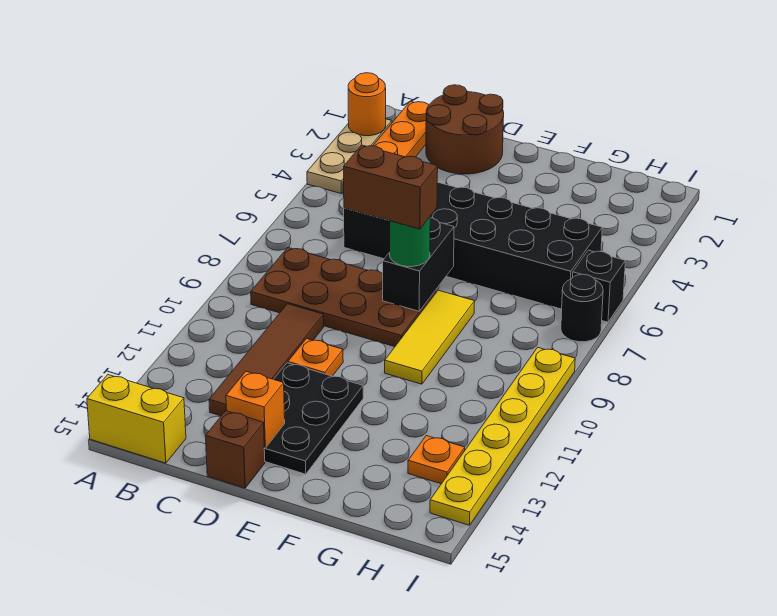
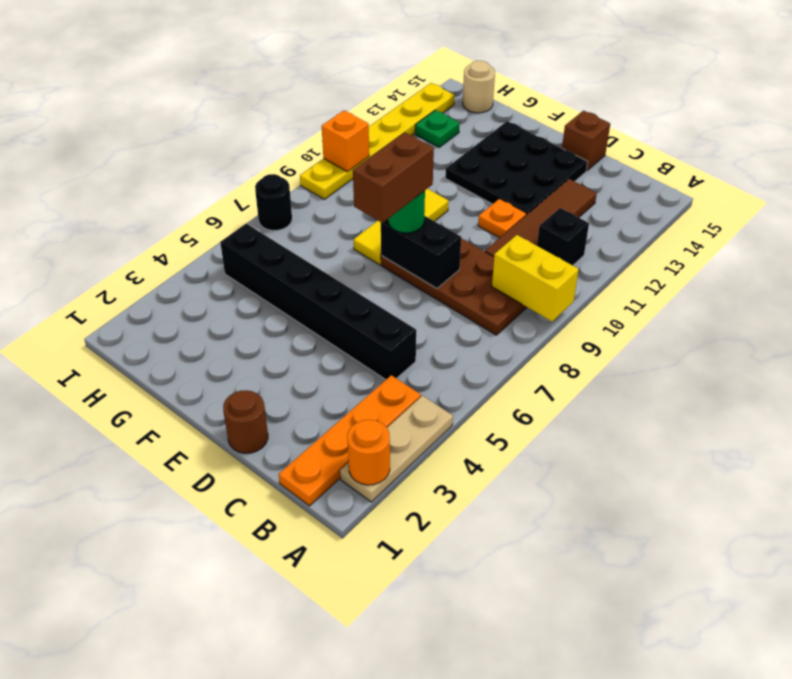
yellow brick A15:B15 level 1 -> yellow brick A9:B9 level 2
brown round brick C1:D2 level 1 -> brown round brick D1 level 1
black brick C5:H6 level 1 -> black brick C5:H5 level 1
brown brick D8:E8 level 4 -> brown brick E7:E8 level 4
black plate D12:E14 level 1 -> black plate D12:F14 level 1
orange brick D14 level 2 -> orange brick I10 level 2
black brick E7:E8 level 2 -> black brick D8:E8 level 2
orange plate H13 level 1 -> green plate H13 level 1
none -> tan round brick H15 level 1
black brick I6 level 1 -> black brick B11 level 1

